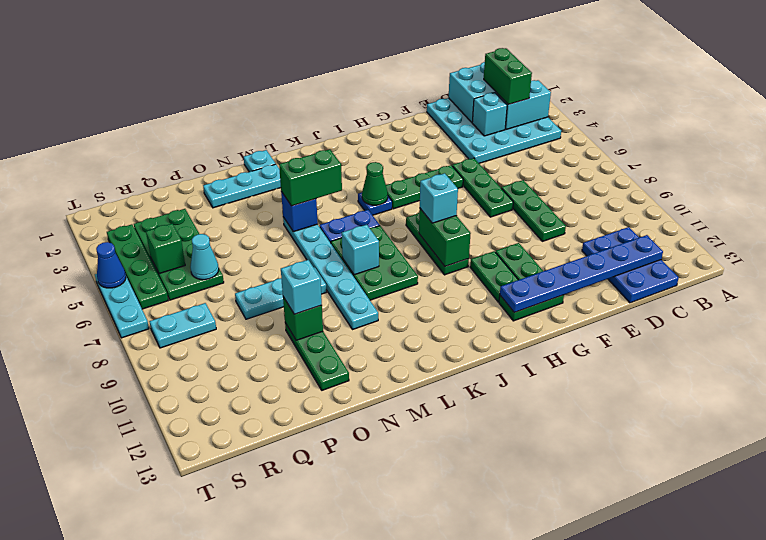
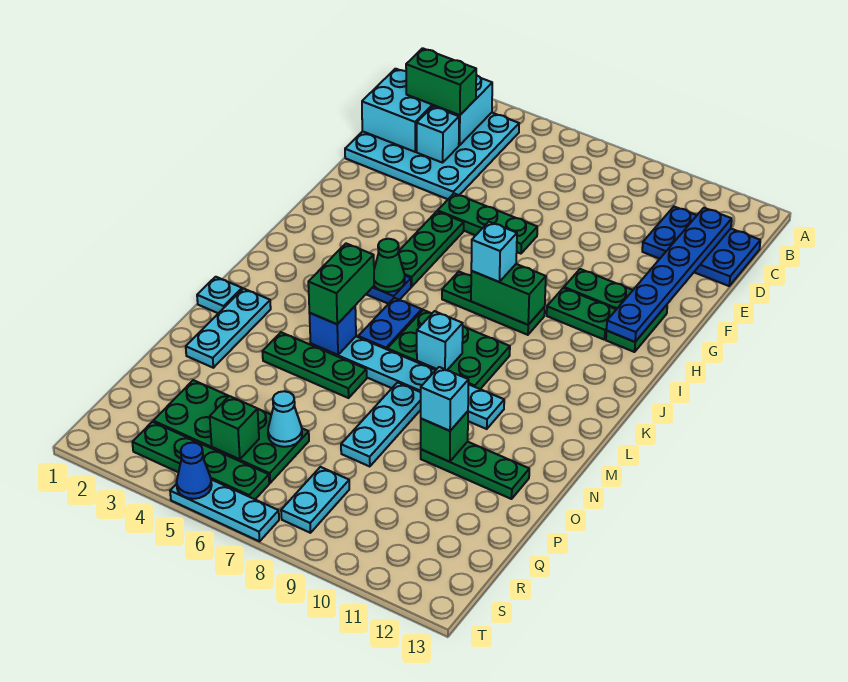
green plate E7:E9 level 1 -> green plate N4:N6 level 1

